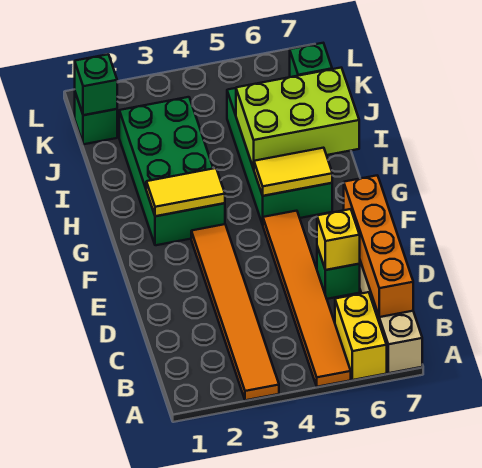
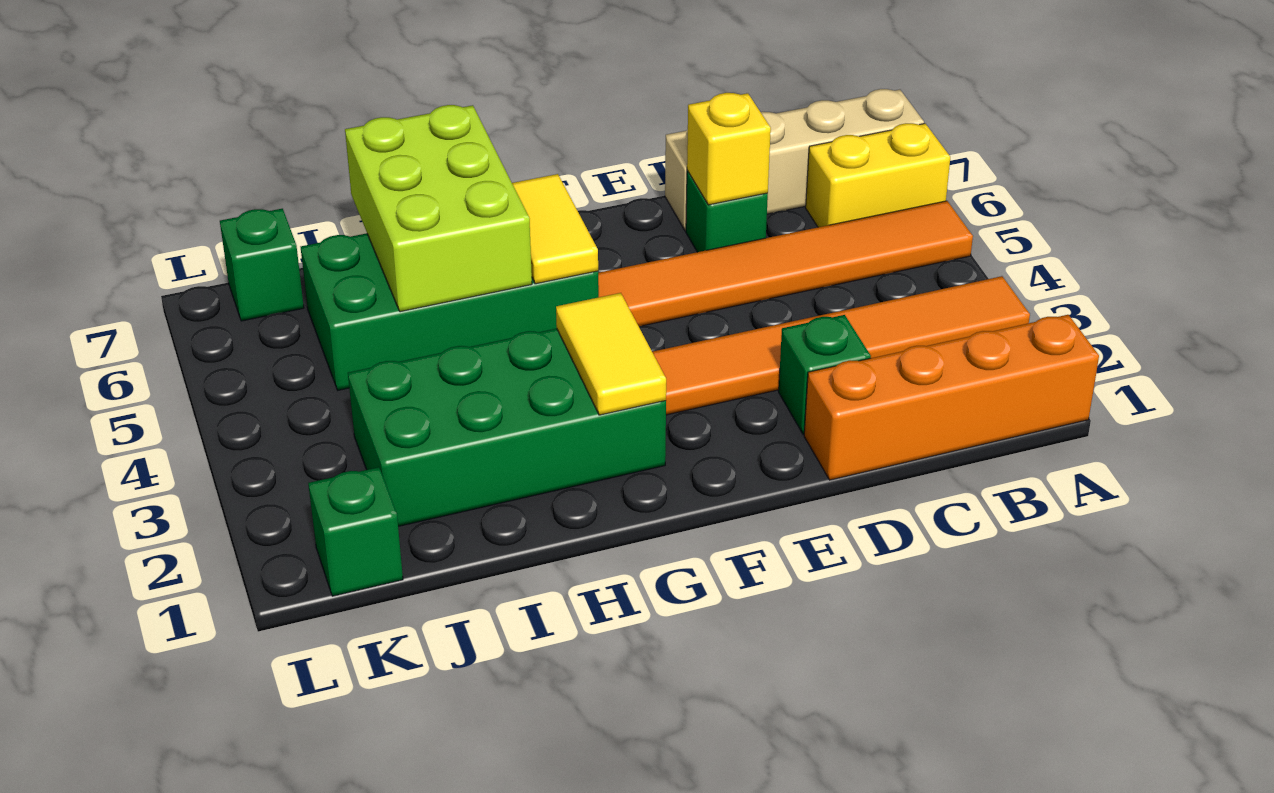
orange brick B7:E7 level 2 -> orange brick A1:D1 level 1
green brick K1 level 2 -> green brick D2 level 1

